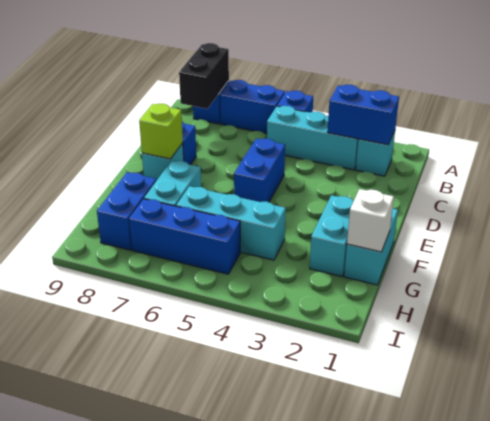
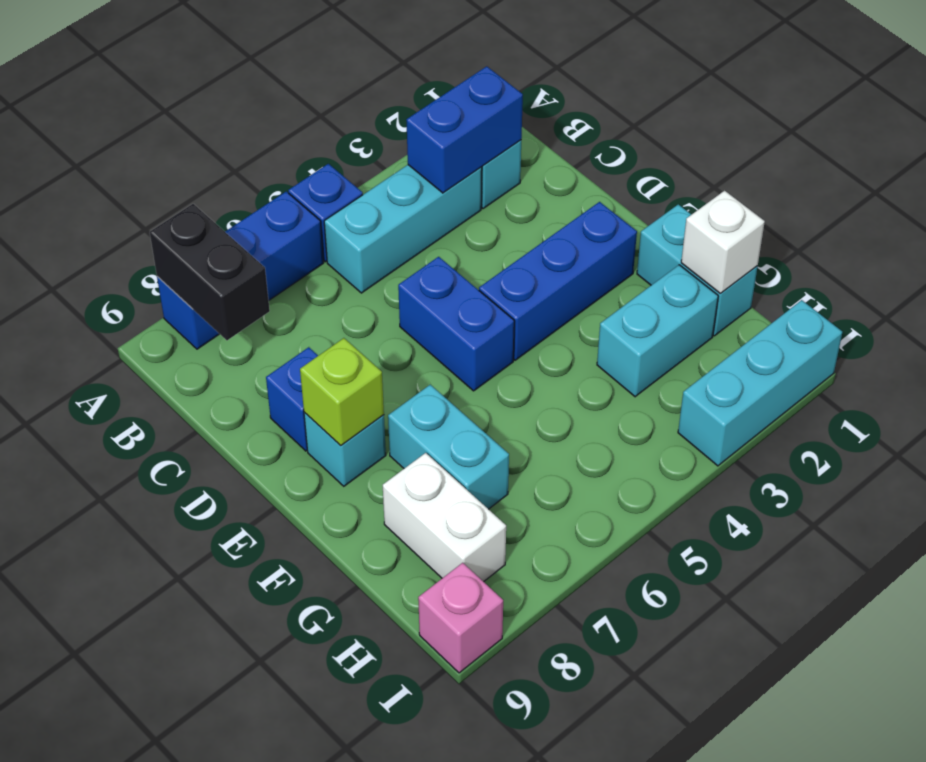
cyan brick F2:G2 level 1 -> cyan brick G2:G3 level 1
cyan brick G4:G6 level 1 -> cyan brick I1:I3 level 1
blue brick G8:H8 level 1 -> white brick G8:H8 level 1
blue brick H5:H7 level 1 -> blue brick E2:E4 level 1
none -> pink brick I9 level 1

